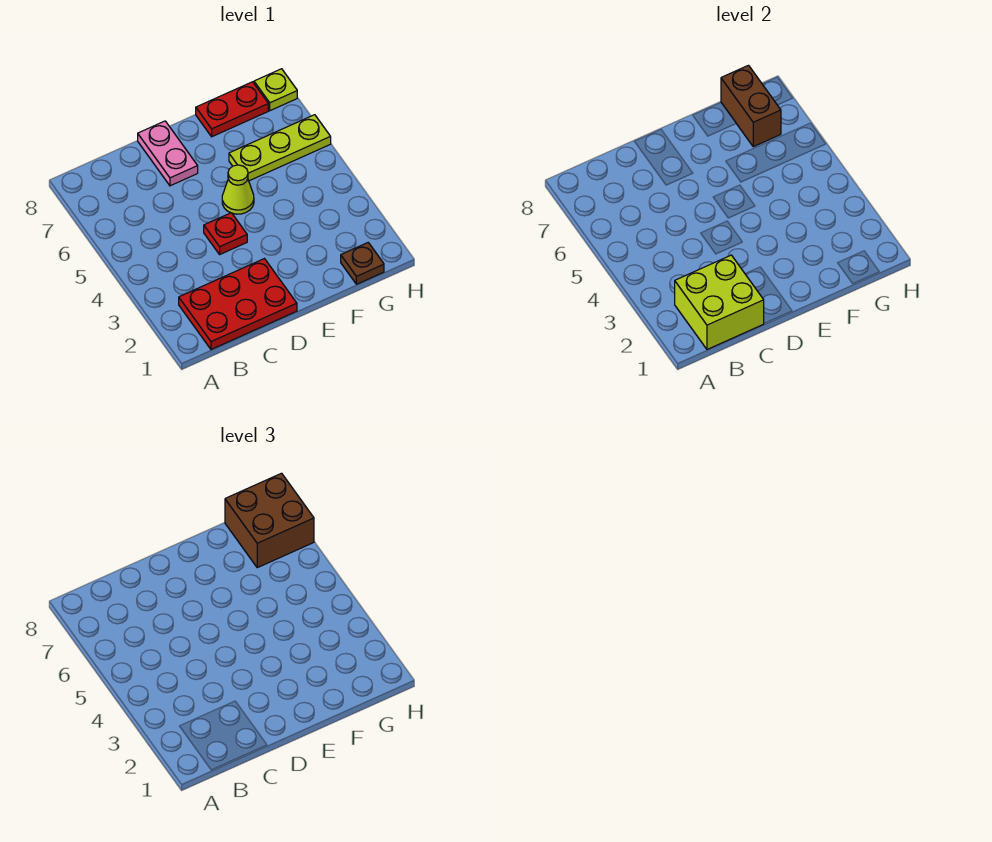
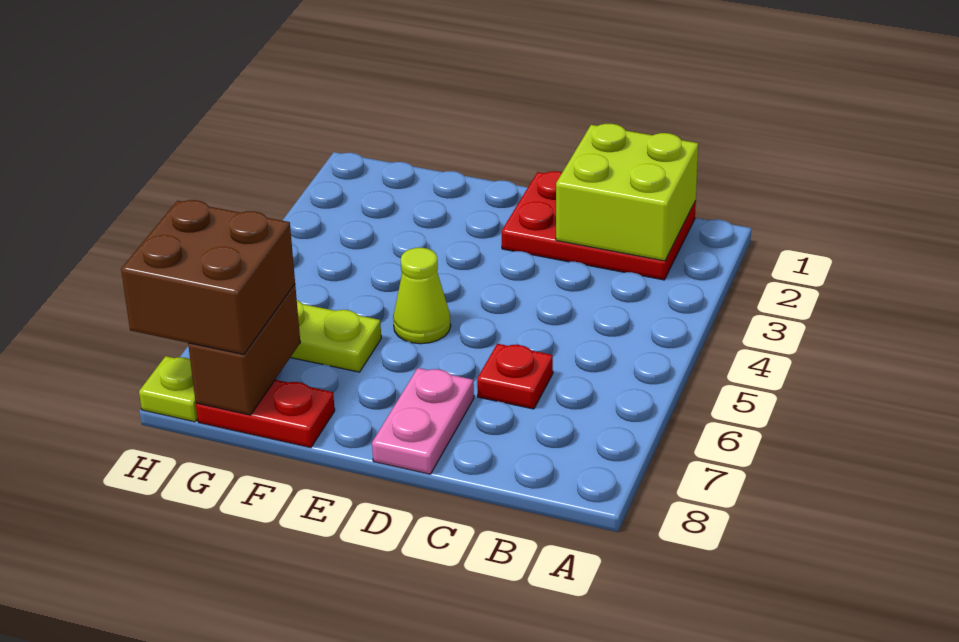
red plate D4 level 1 -> red plate C6 level 1
brown plate G1 level 1 -> none

